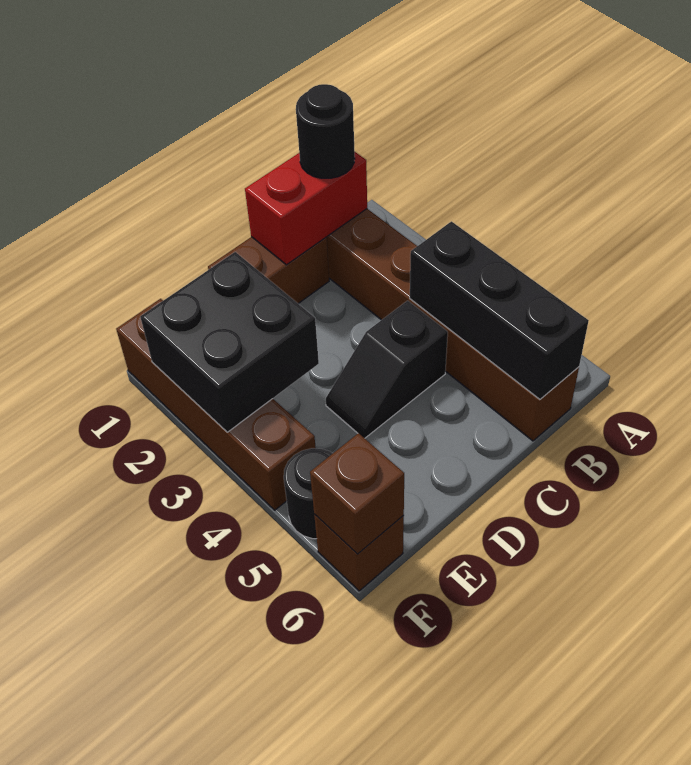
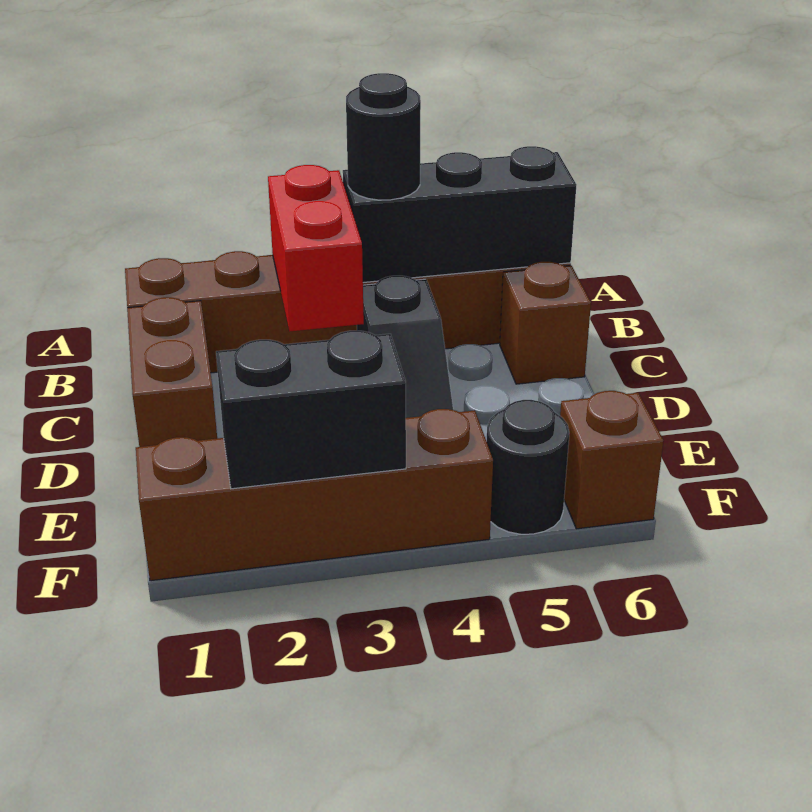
red brick B1:C1 level 2 -> red brick B3:C3 level 2
black round brick B1 level 3 -> black round brick B4 level 3
black brick E2:F3 level 2 -> black brick F2:F3 level 2
brown brick F6 level 2 -> brown brick C6 level 1

